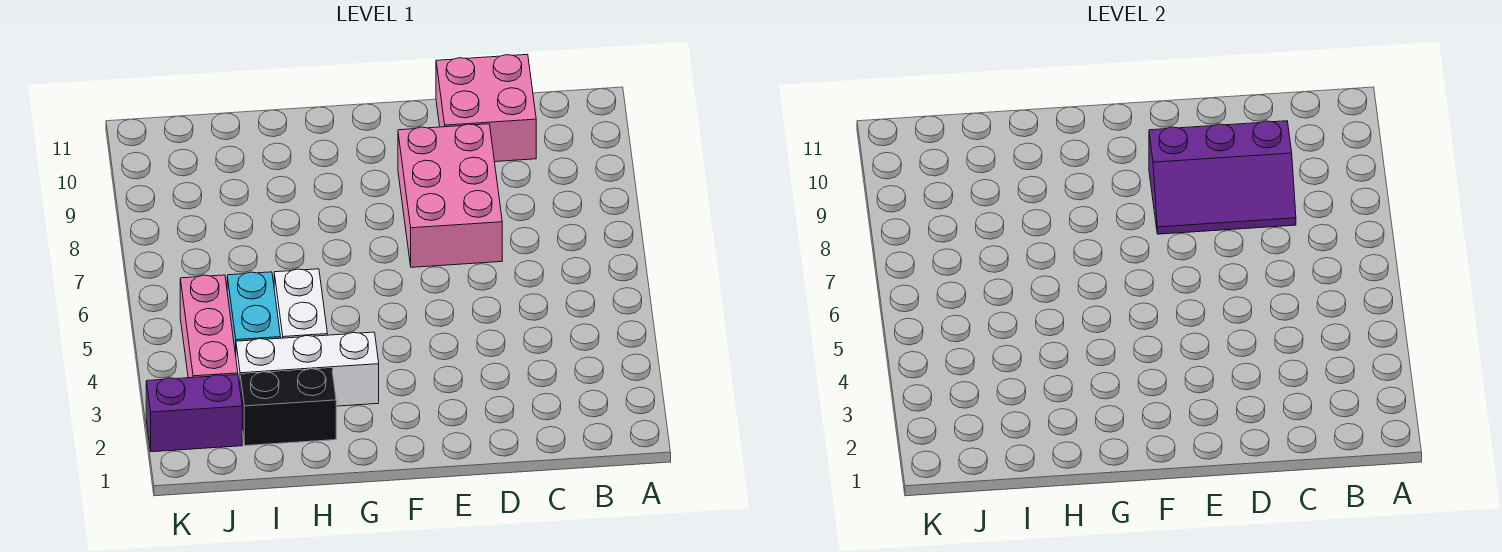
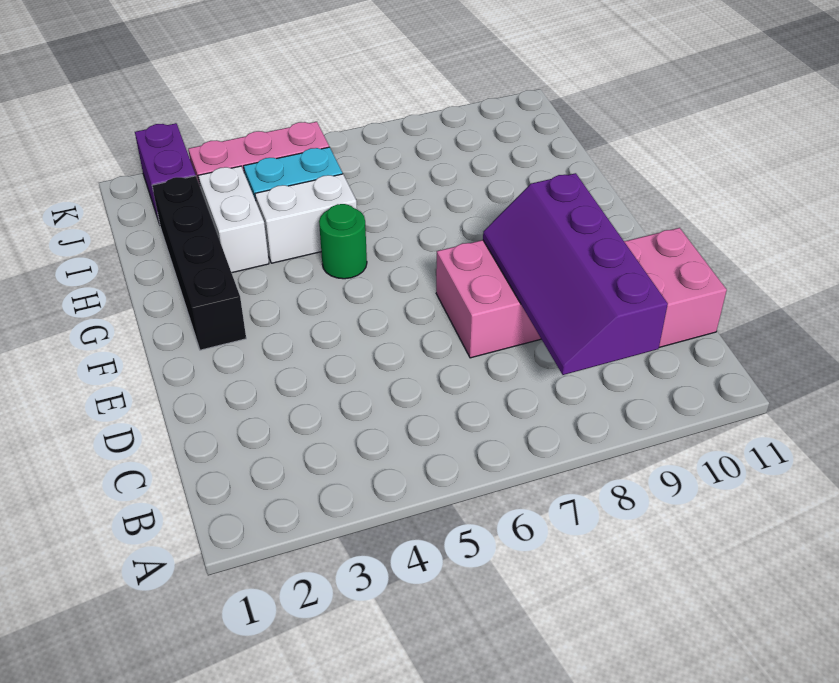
purple slope C8:E9 level 2 top 9 -> purple slope B8:E9 level 2 top 9
white brick G3:I3 level 1 -> white brick H3:I3 level 1
none -> green round brick G5 level 1
black brick H2:I2 level 1 -> black brick F2:I2 level 1

